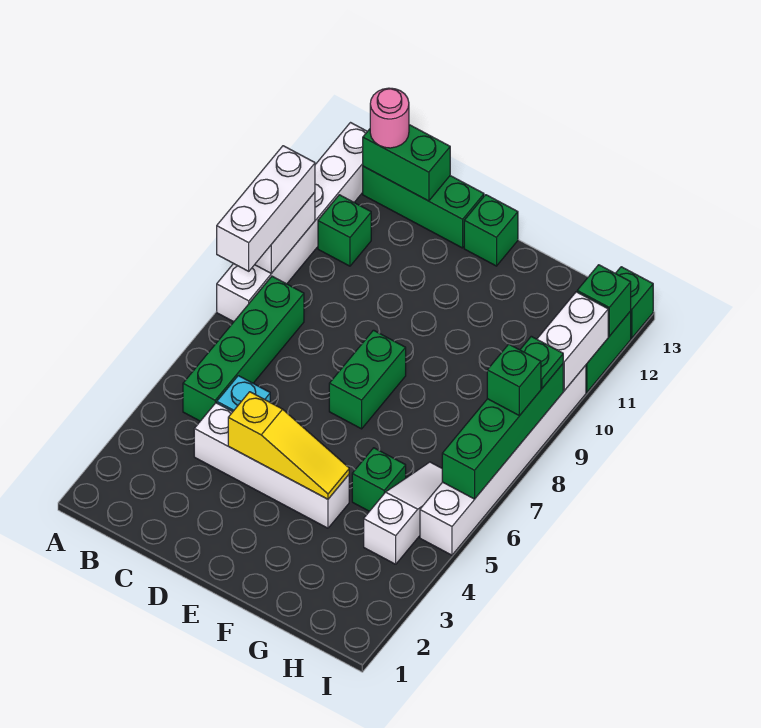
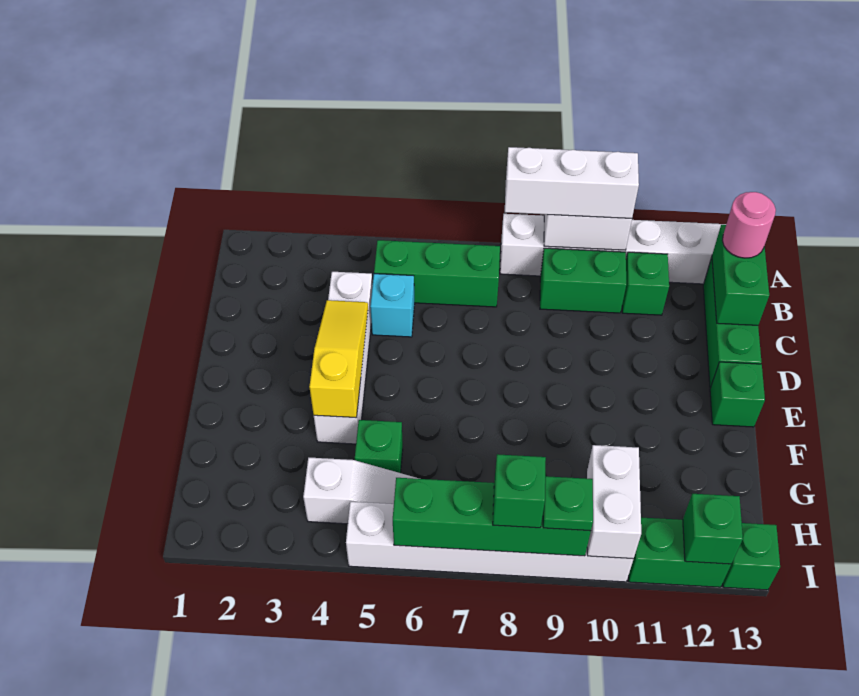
green brick B5:B8 level 1 -> green brick B5:B7 level 1
yellow slope D4:F4 level 2 top D -> yellow slope D4:F4 level 2 top F
green brick E7:E8 level 1 -> green brick B9:B10 level 1
white brick I10:I11 level 2 -> white brick H10:I10 level 2

